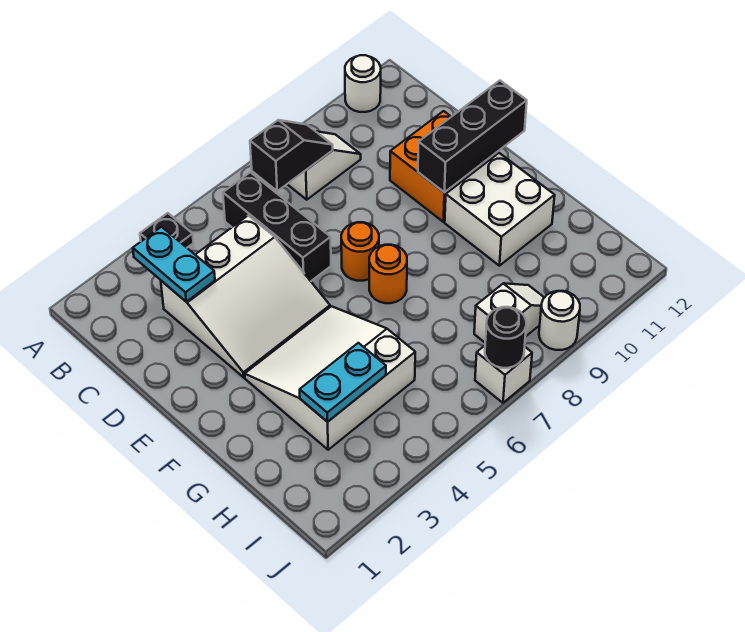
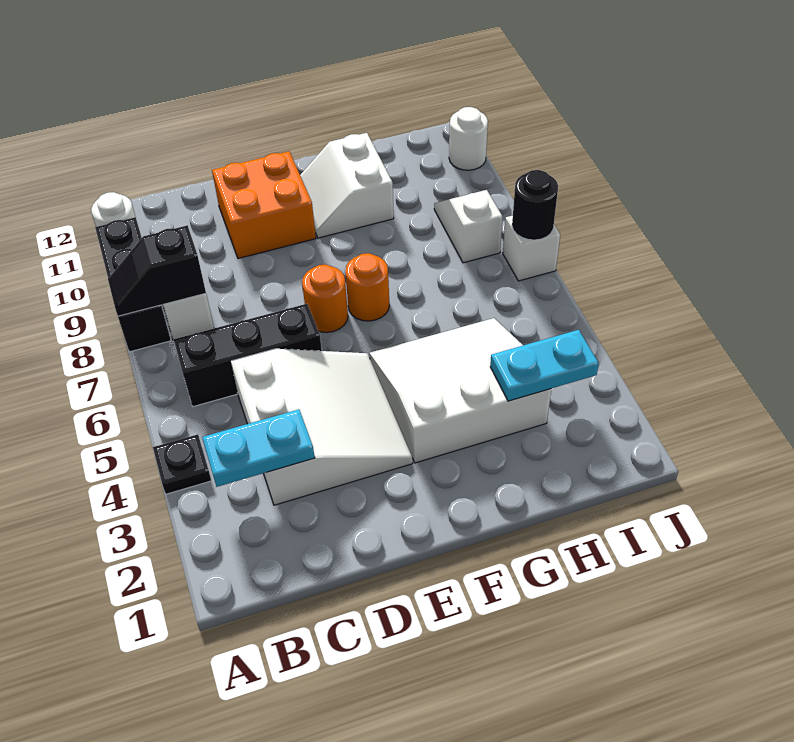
black slope B7:B8 level 2 top 7 -> black slope A8:B8 level 2 top B
black brick E10:E12 level 2 -> black brick A8:A10 level 1
white slope F3:H5 level 1 top H -> white slope F3:H5 level 1 top 3
white brick F10:G11 level 1 -> white slope F10:G11 level 1 top G
cyan plate H3:H4 level 2 -> cyan plate H3:I3 level 2
white round brick J9 level 1 -> white round brick J11 level 1

